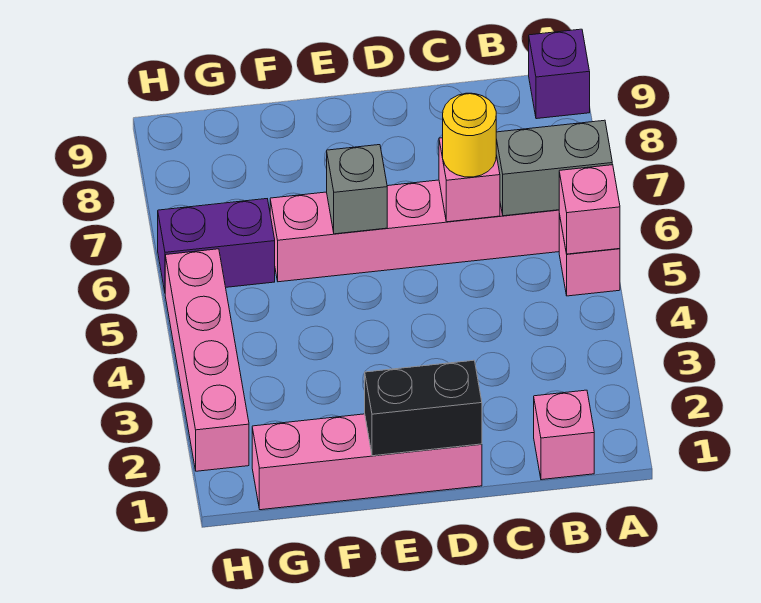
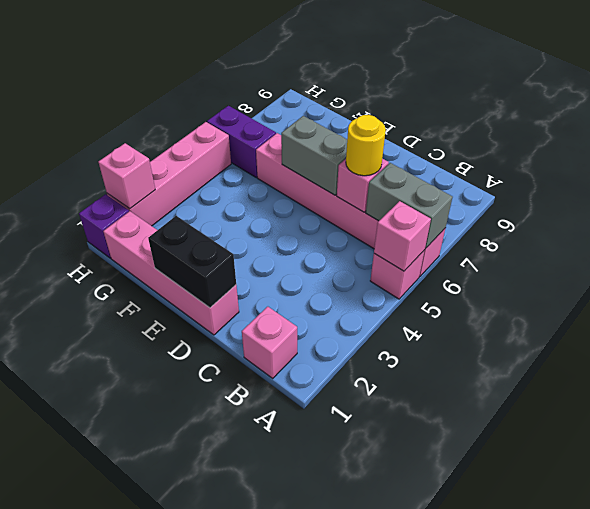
purple brick A9 level 1 -> purple brick H1 level 1
grey brick E6 level 2 -> grey brick D6:E6 level 2
none -> pink brick H2 level 2

